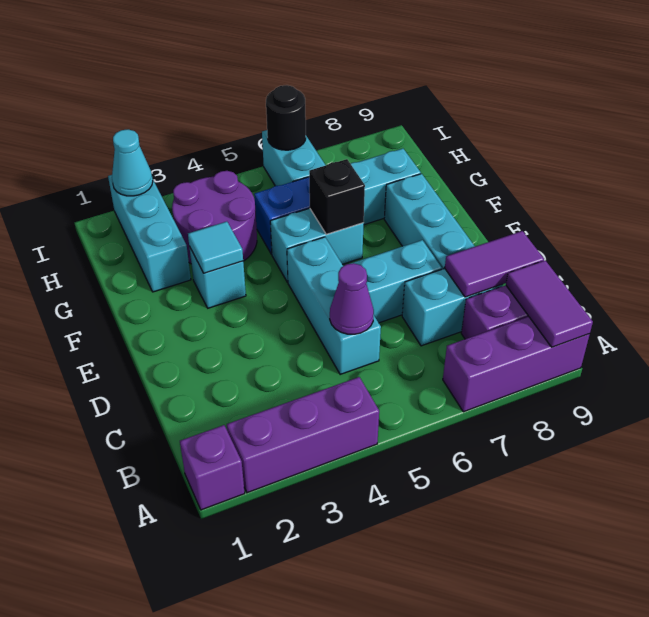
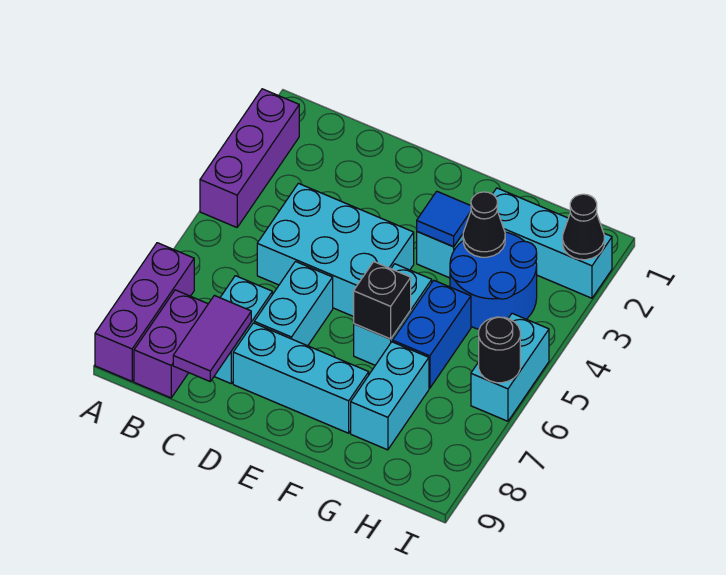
purple brick A1 level 1 -> none
purple tile A9:B9 level 2 -> none
cyan brick C5:E5 level 1 -> cyan brick C4:E5 level 1
purple cone C5 level 2 -> none
cyan tile F3 level 2 -> blue tile F3 level 2
purple round brick G3:H4 level 1 -> blue round brick G3:H4 level 1
none -> black cone G3 level 2
cyan brick H6:I6 level 1 -> cyan brick I5:I6 level 1
cyan cone I2 level 2 -> black cone I2 level 2

